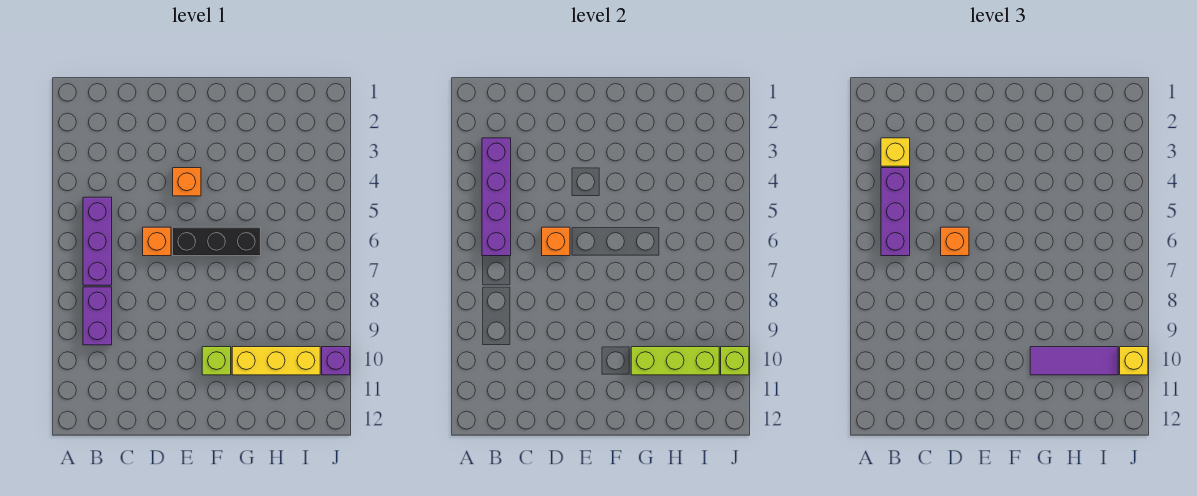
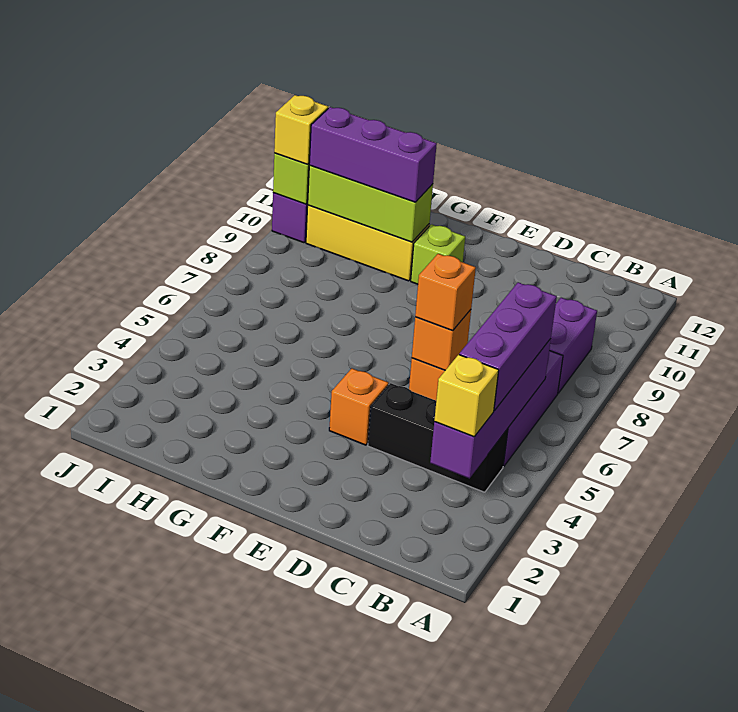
black brick E6:G6 level 1 -> black brick B4:D4 level 1
purple tile G10:I10 level 3 -> purple brick G10:I10 level 3

